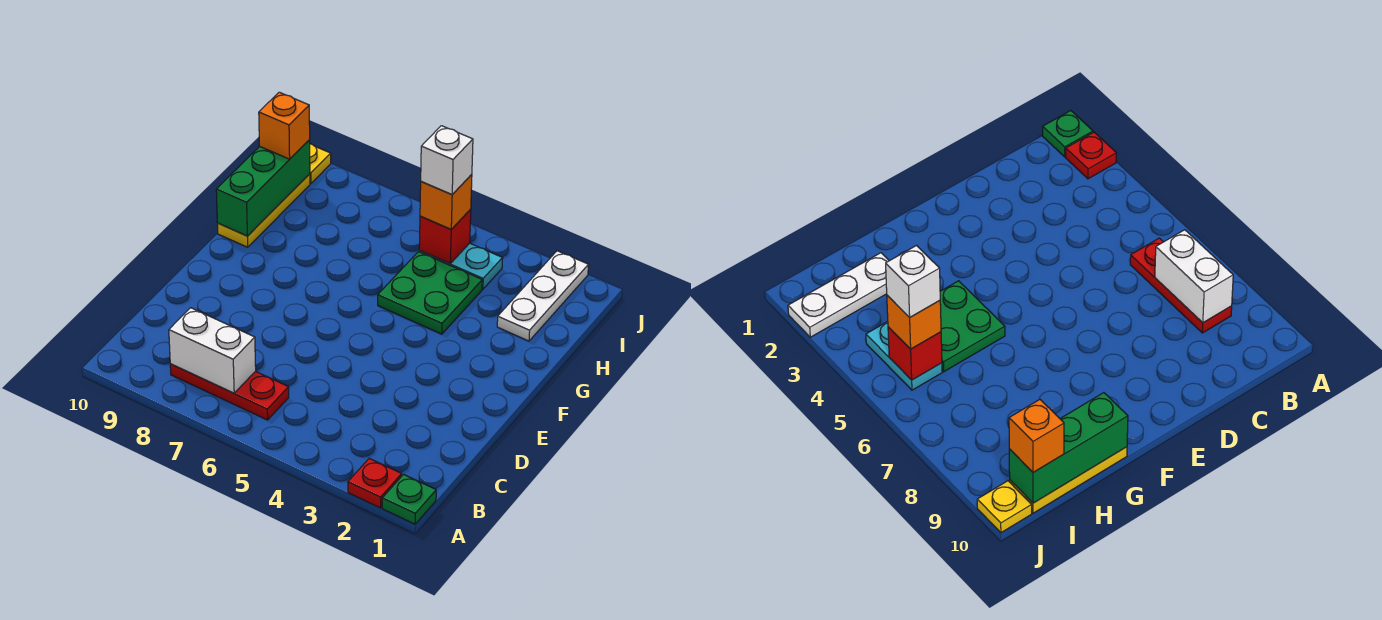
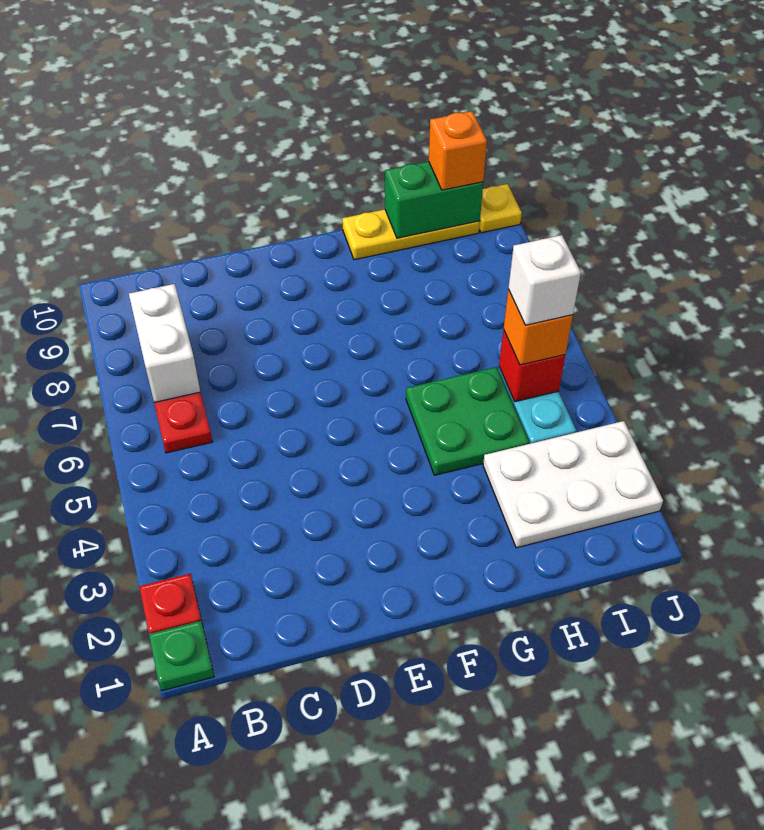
green brick G10:I10 level 2 -> green brick H10:I10 level 2
white plate H2:J2 level 1 -> white plate H2:J3 level 1

